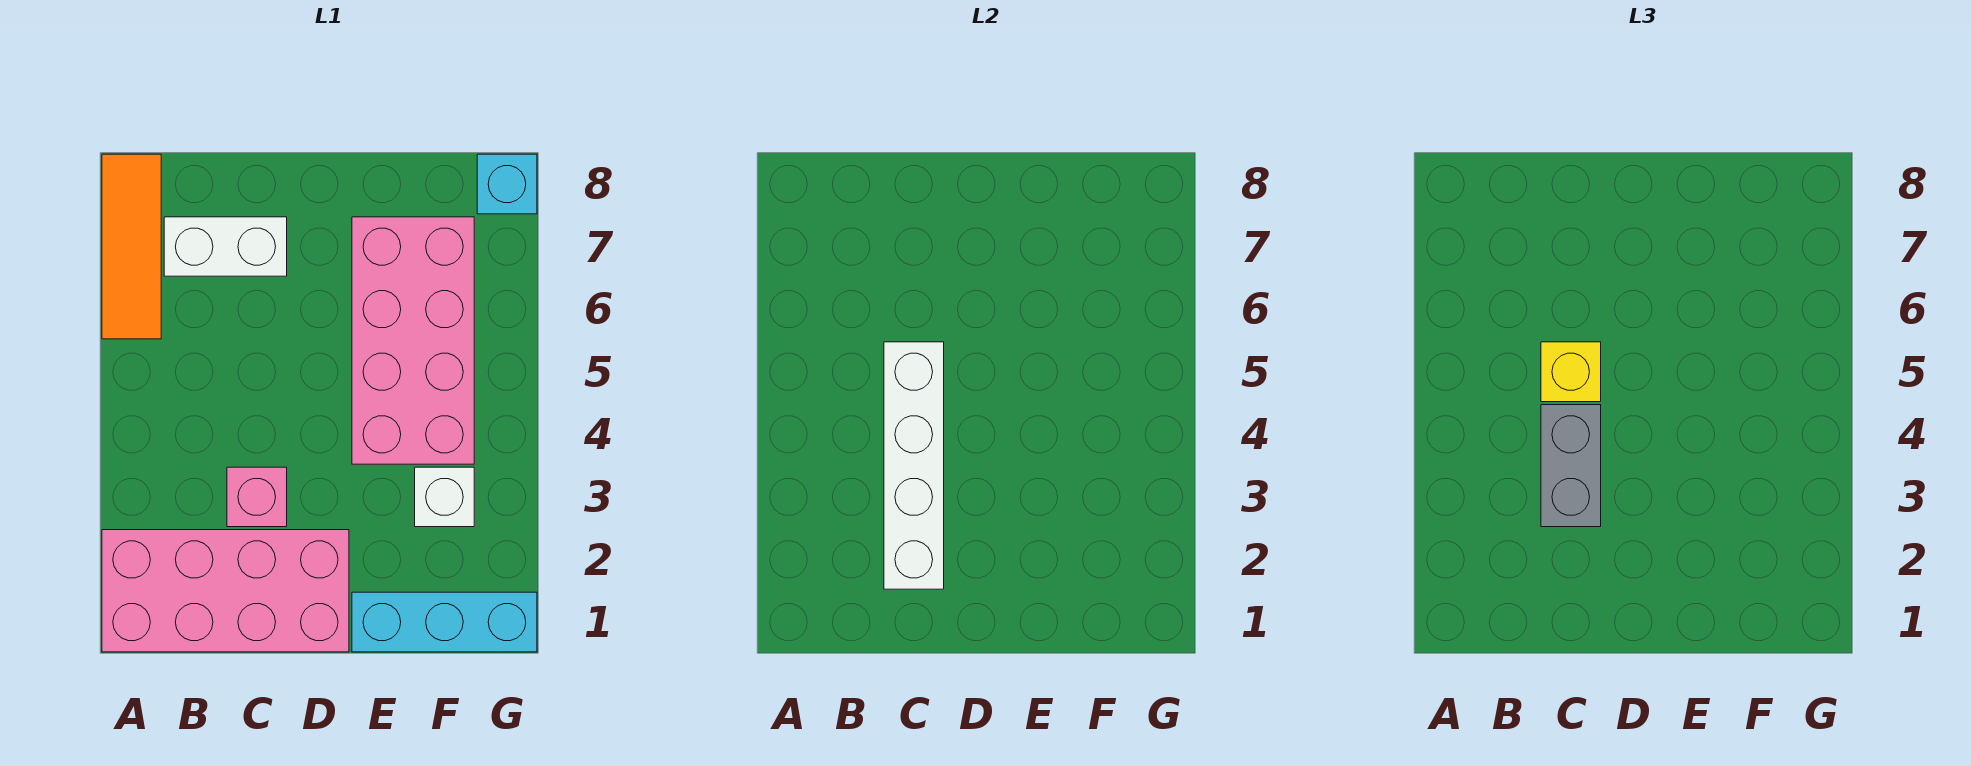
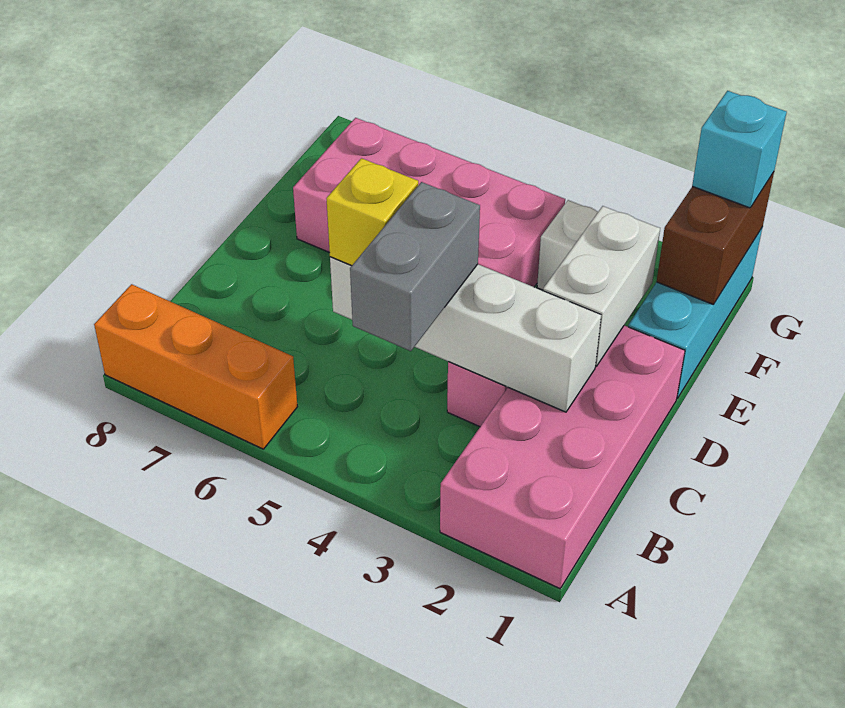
orange tile A6:A8 level 1 -> orange brick A6:A8 level 1
white brick B7:C7 level 1 -> white brick D2:E2 level 2
grey brick C3:C4 level 3 -> grey brick B4:C4 level 3
none -> brown brick F1:G1 level 2
cyan brick G8 level 1 -> cyan brick G1 level 3

